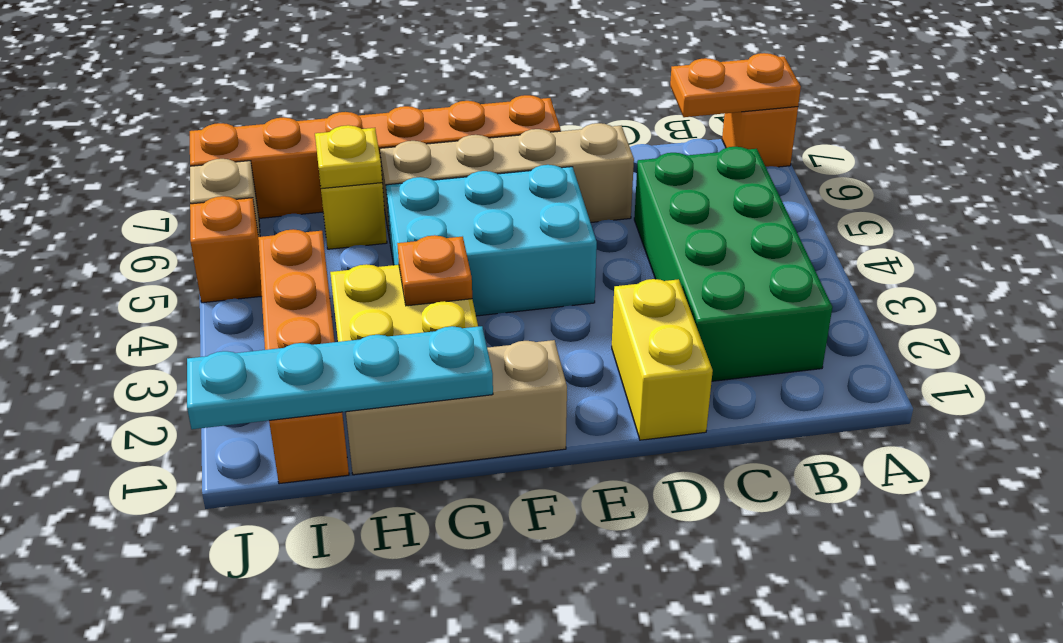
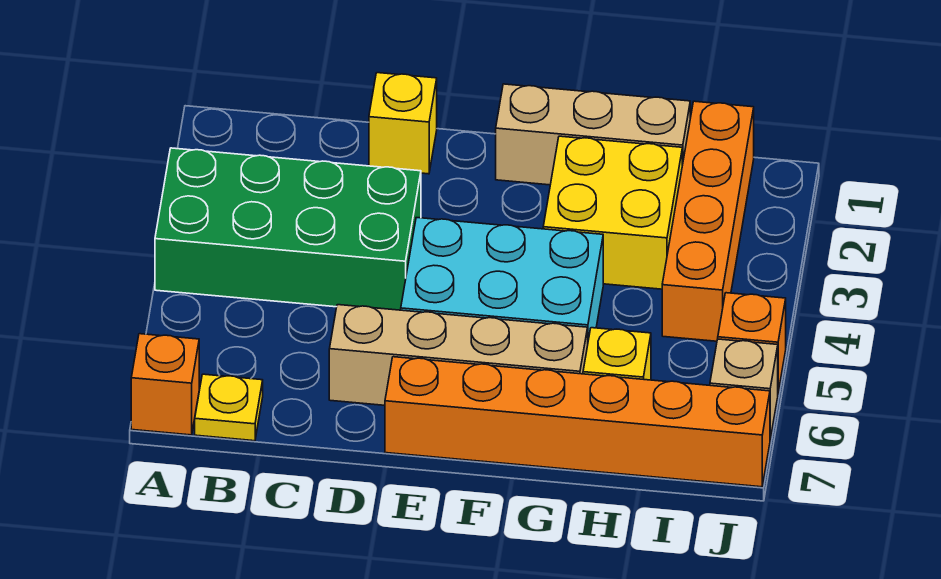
orange plate A7:B7 level 2 -> none
green brick B2:C5 level 1 -> green brick A3:D4 level 1
yellow brick D1:D2 level 1 -> yellow brick D1 level 1
cyan plate G1:J1 level 2 -> none
orange plate G3 level 2 -> none
yellow plate H6 level 2 -> yellow plate B7 level 1

